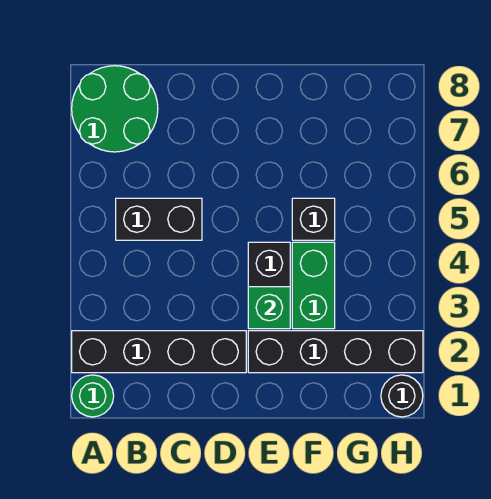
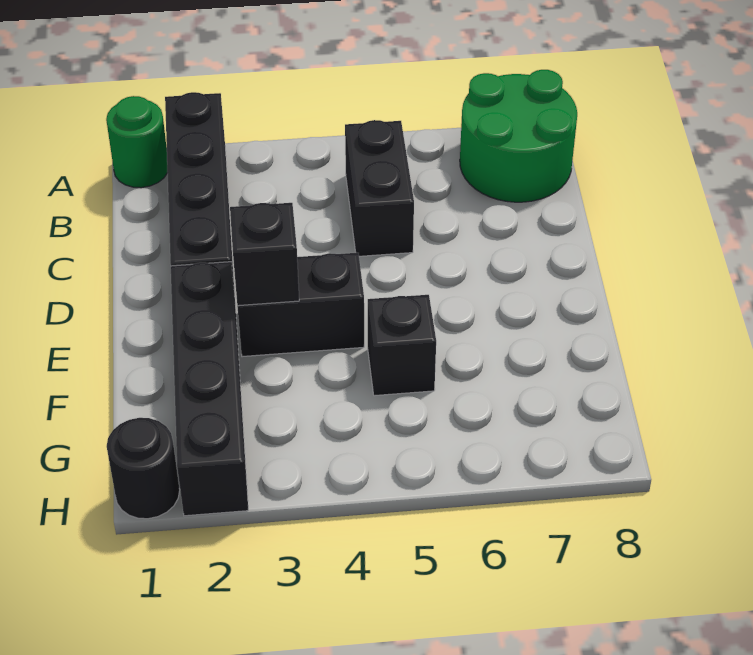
green brick E3 level 2 -> black brick E3 level 2
green brick F3:F4 level 1 -> none

